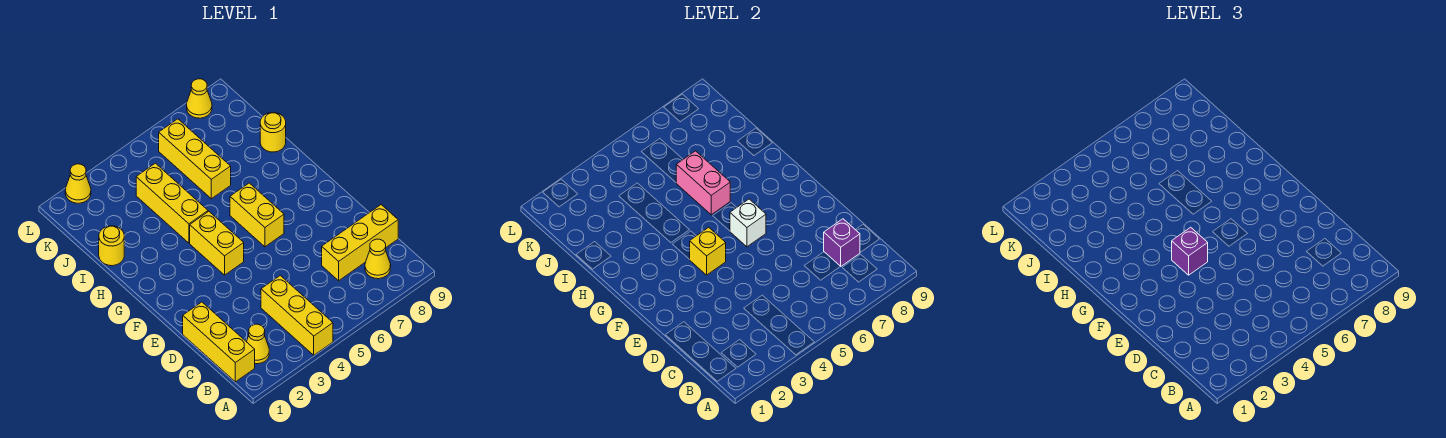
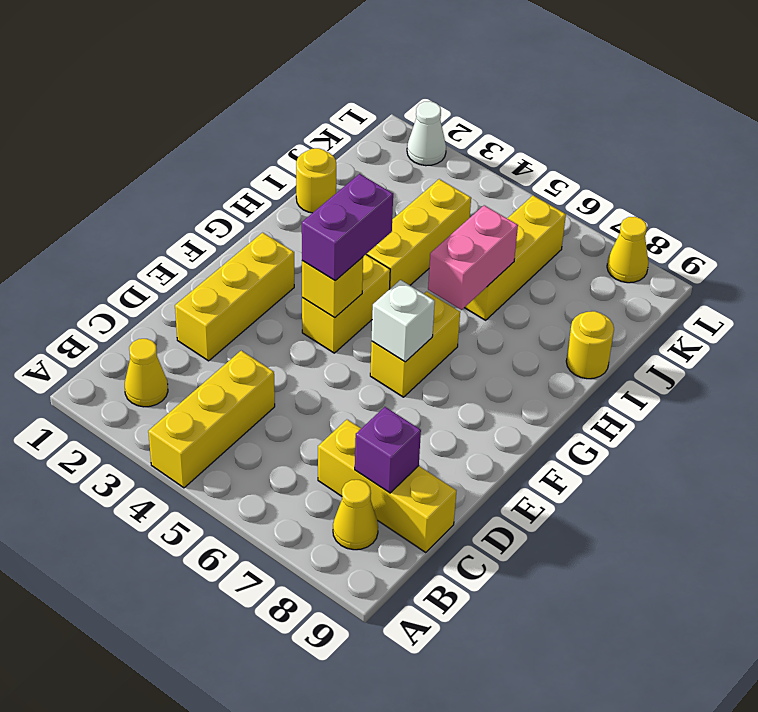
yellow brick B1:D1 level 1 -> yellow brick D2:F2 level 1
purple brick F4 level 3 -> purple brick F4:G4 level 3
yellow cone L2 level 1 -> white cone L2 level 1

